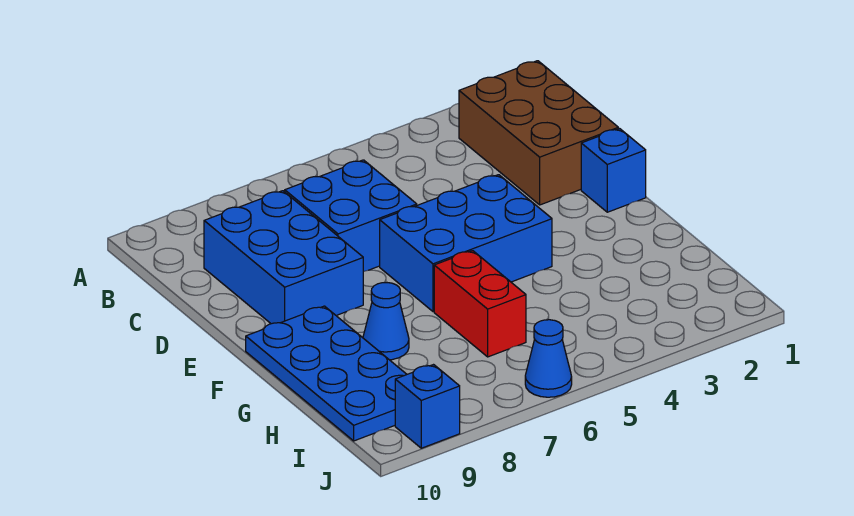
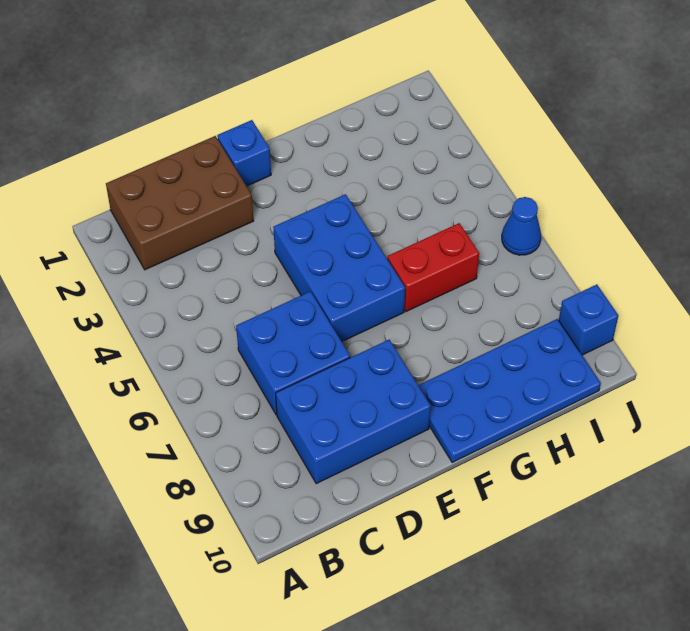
blue cone G8 level 1 -> none

